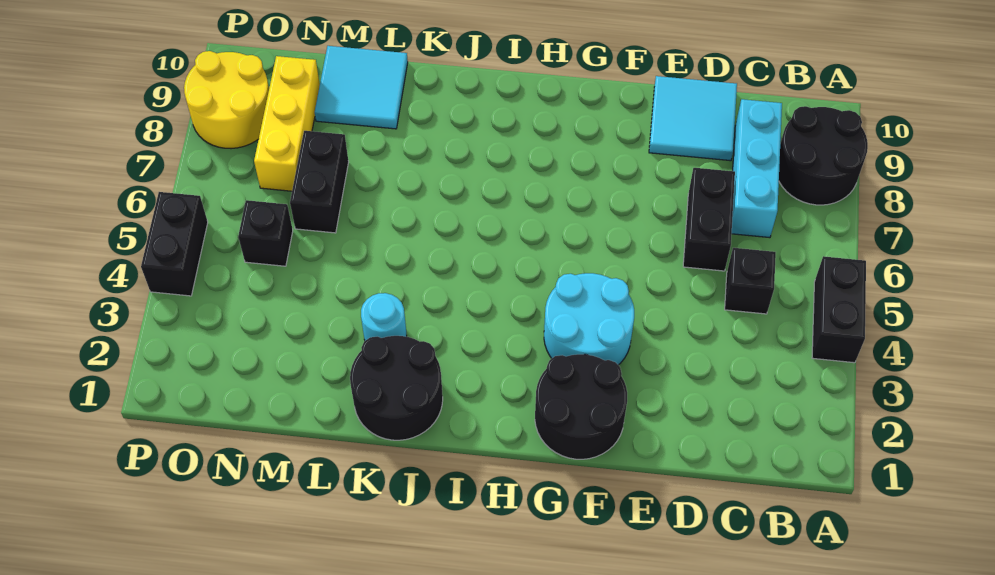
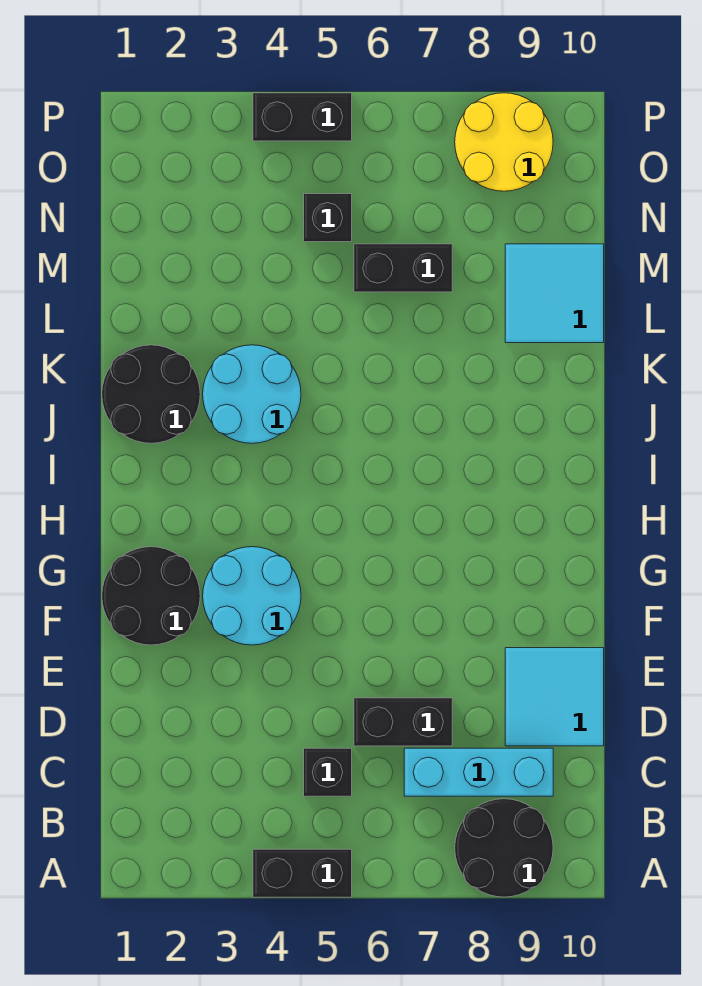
cyan round brick K3 level 1 -> cyan round brick J3:K4 level 1
yellow brick N7:N9 level 1 -> none

